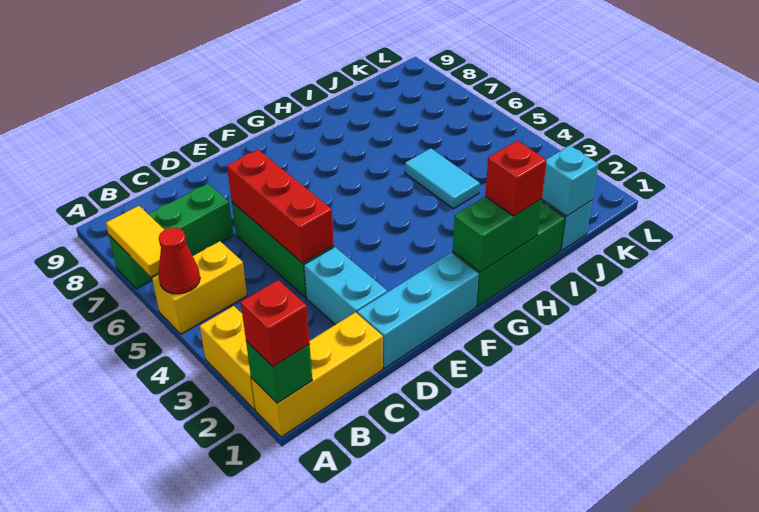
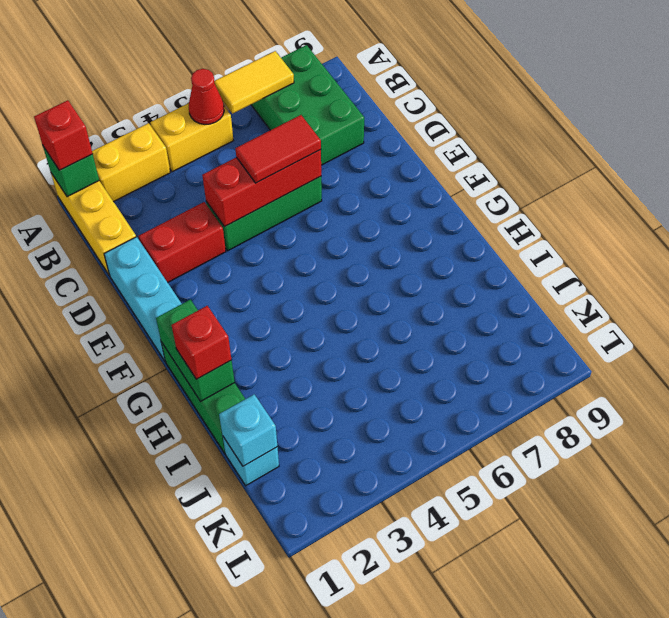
yellow brick A5:B5 level 1 -> yellow brick A4:A5 level 1
green brick A7:C7 level 1 -> green brick A7:C8 level 1
cyan brick D2:D3 level 1 -> red brick D2:D3 level 1
none -> red tile D5:D6 level 3
cyan tile I4:I5 level 1 -> none

